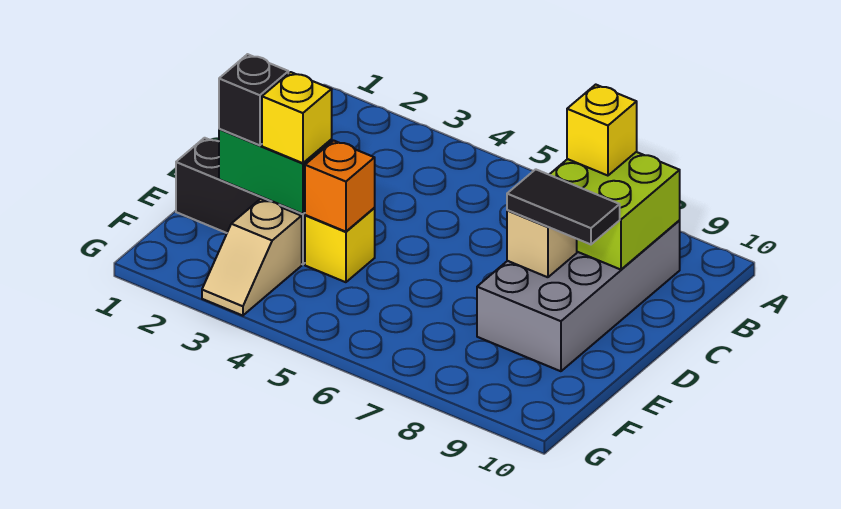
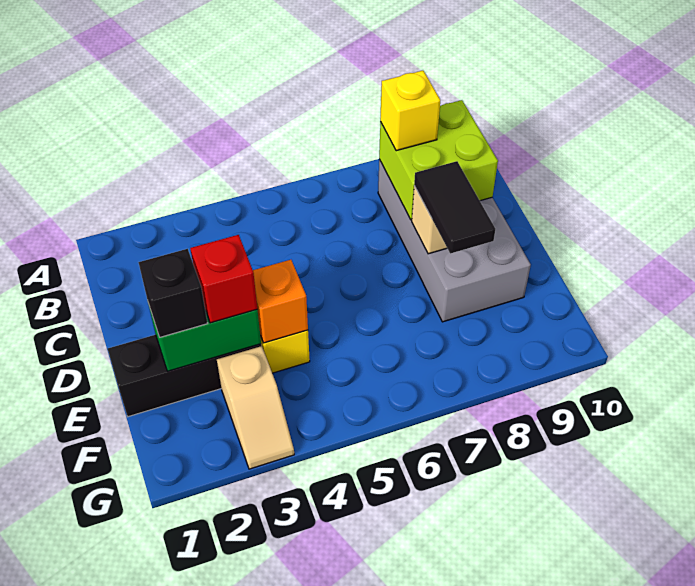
black tile D8:D9 level 3 -> black tile D8:E8 level 3
yellow brick E3 level 3 -> red brick E3 level 3

